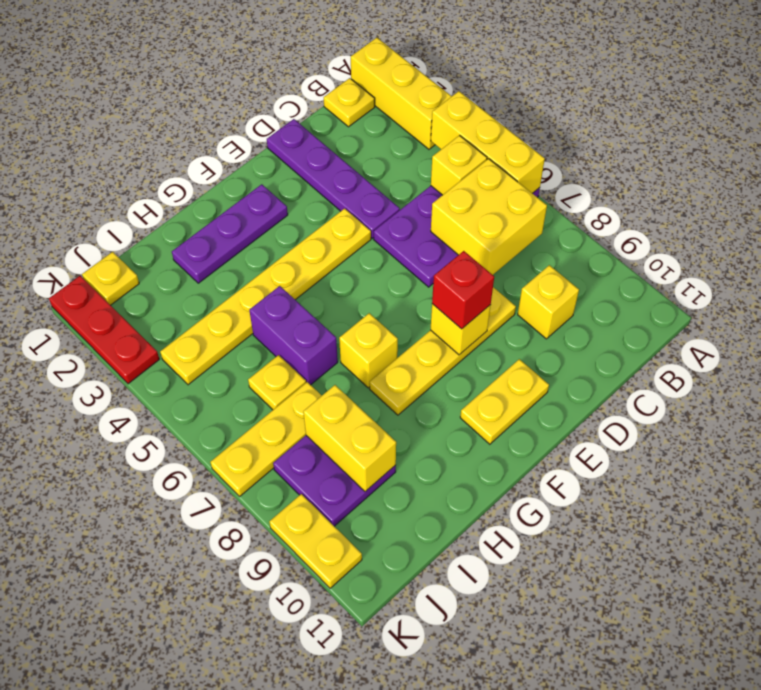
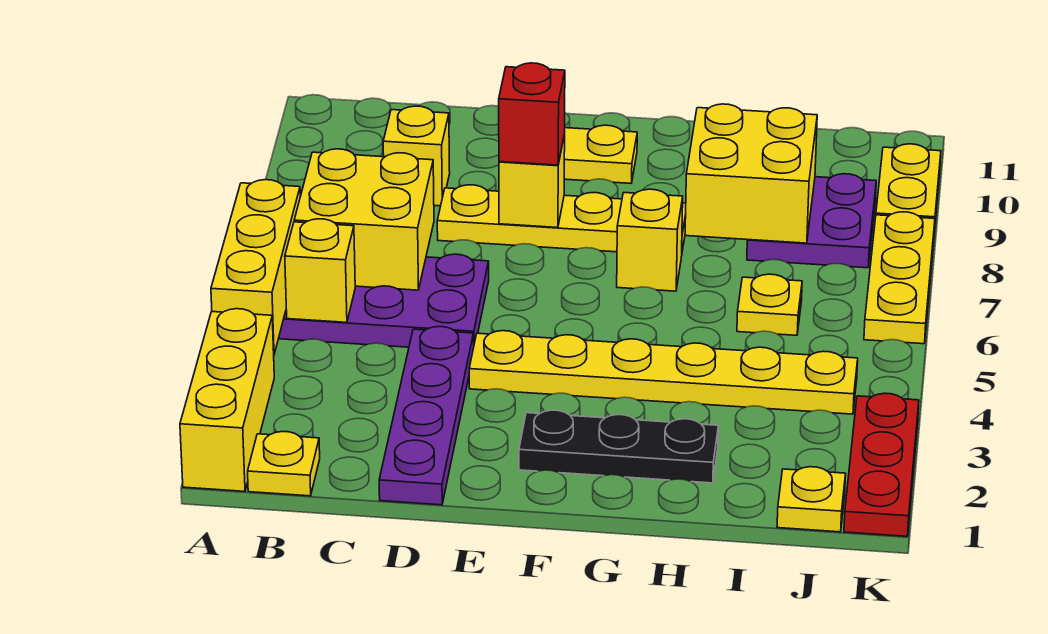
purple plate F2:H2 level 1 -> black plate F2:H2 level 1
purple brick H5:H6 level 1 -> none
yellow plate I7:K7 level 1 -> yellow plate K6:K8 level 1
yellow brick I8:I9 level 2 -> yellow brick H8:I9 level 2

